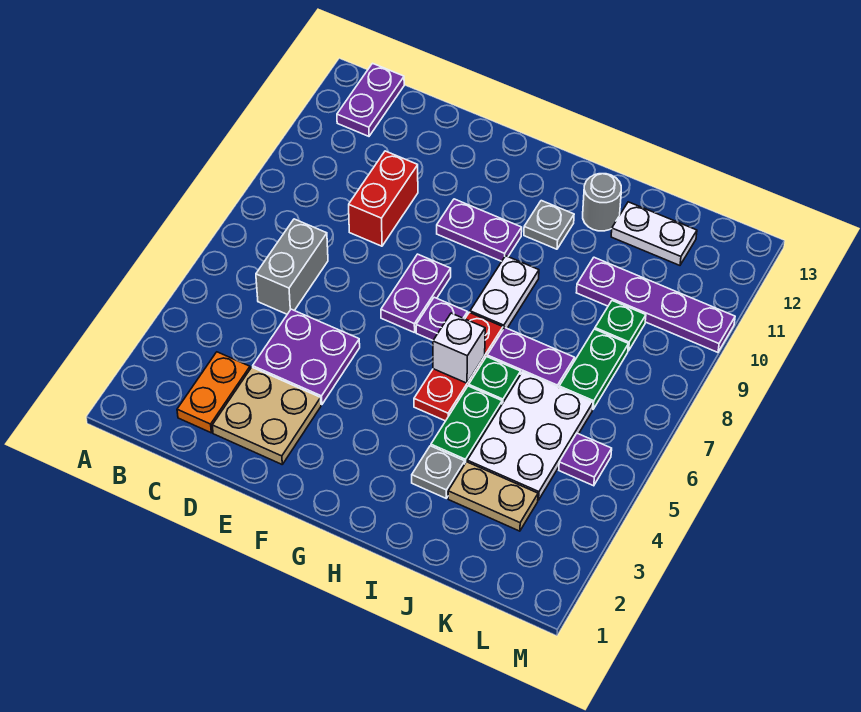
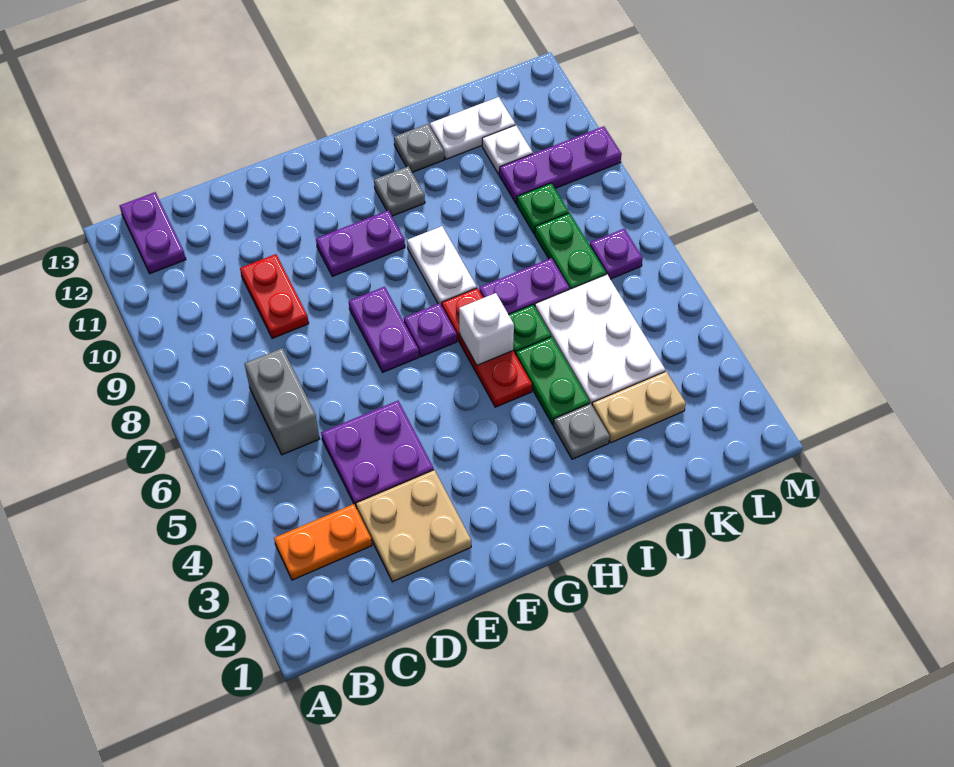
orange plate C2:C3 level 1 -> orange plate B3:C3 level 1
red brick D9:D10 level 1 -> red plate D9:D10 level 1
grey round brick I12 level 1 -> grey plate I12 level 1
purple plate J10:M10 level 1 -> purple plate K10:M10 level 1
none -> white plate K11 level 1
purple plate L5 level 1 -> purple plate L7 level 1

